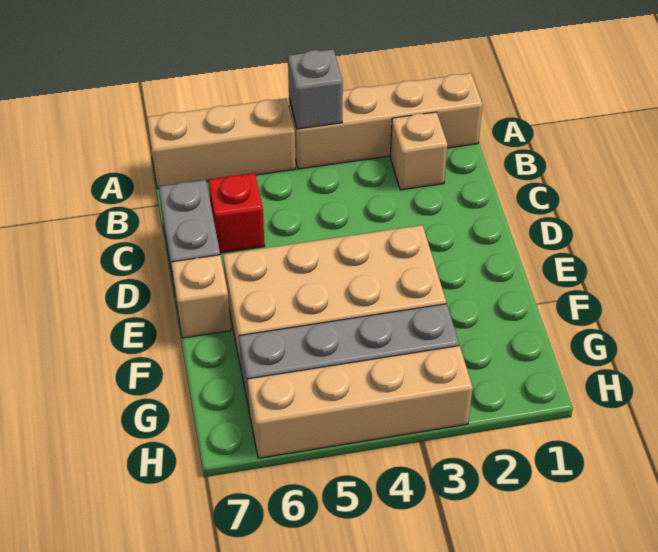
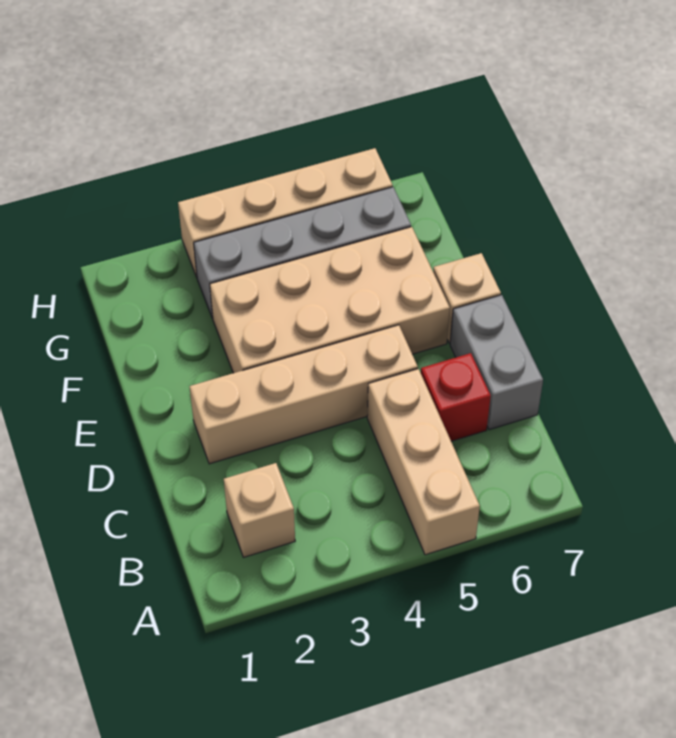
tan brick A1:A4 level 1 -> tan brick D2:D5 level 1
grey brick A4 level 2 -> none
tan brick A5:A7 level 1 -> tan brick A5:C5 level 1

